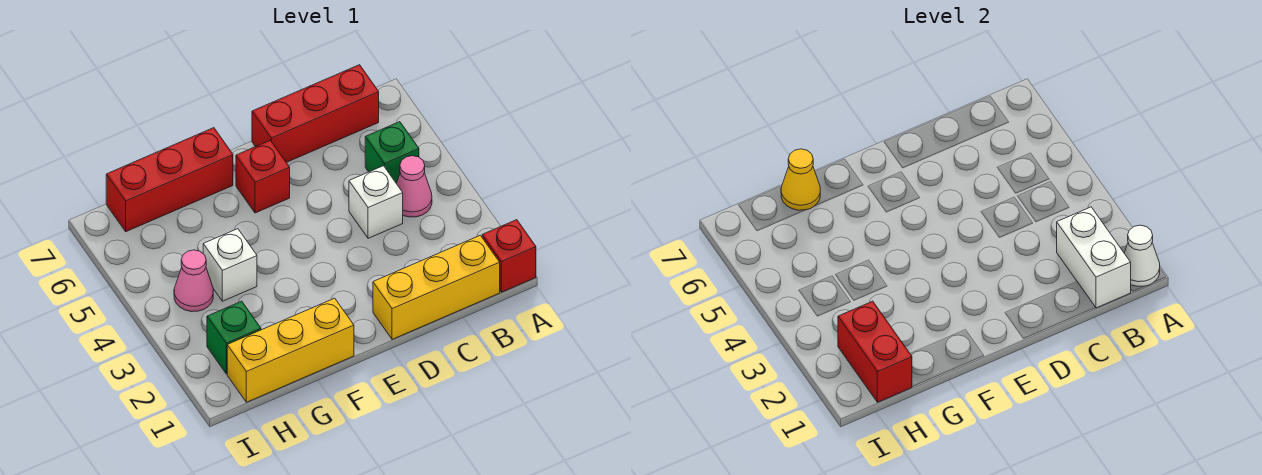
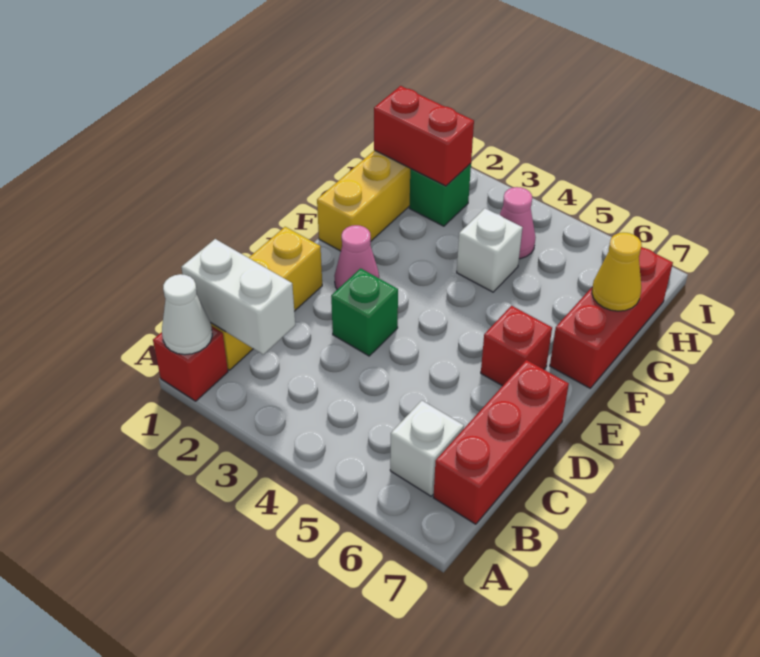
pink cone B4 level 1 -> pink cone E2 level 1
green brick B5 level 1 -> green brick D3 level 1
white brick C4 level 1 -> white brick B6 level 1

